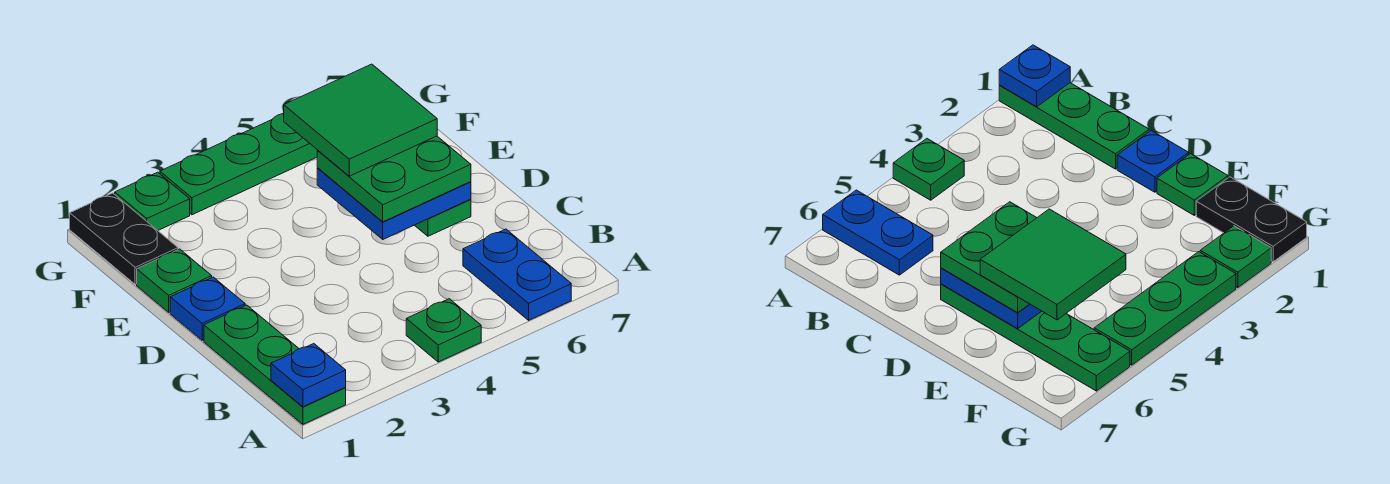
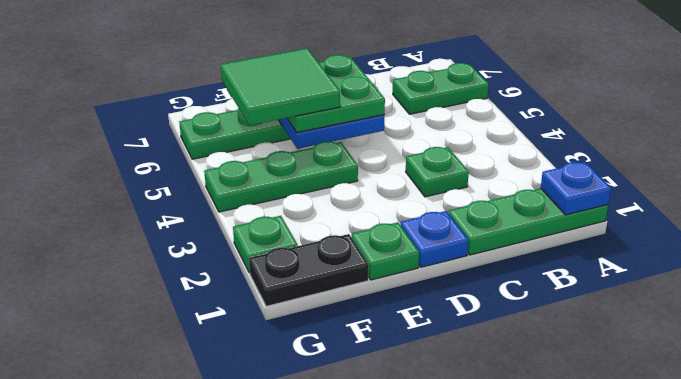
green plate A4 level 1 -> green plate C3 level 1
blue plate A6:B6 level 1 -> green plate A6:B6 level 1
green plate G3:G5 level 1 -> green plate E4:G4 level 1

